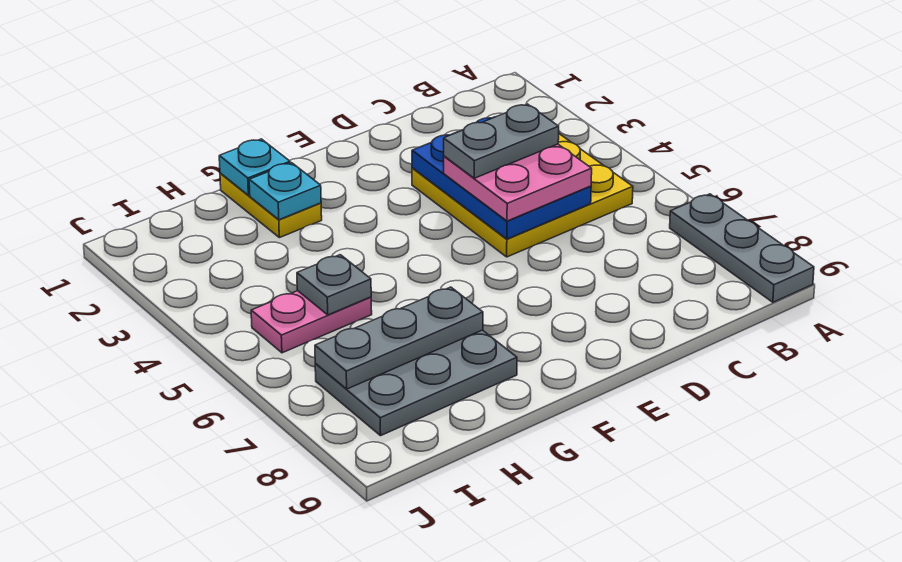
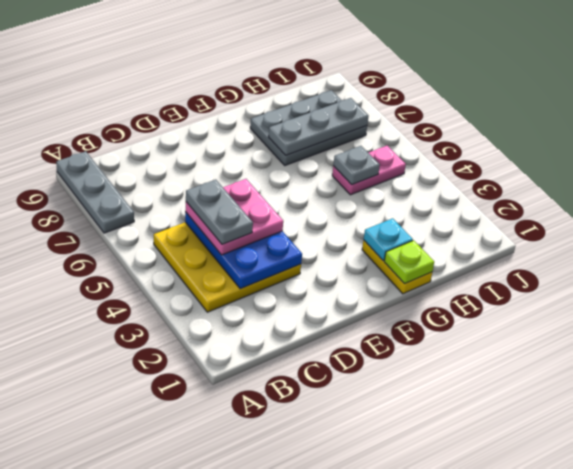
grey plate C4:D4 level 4 -> grey plate C4:C5 level 4
cyan plate G1 level 2 -> lime plate G1 level 2

